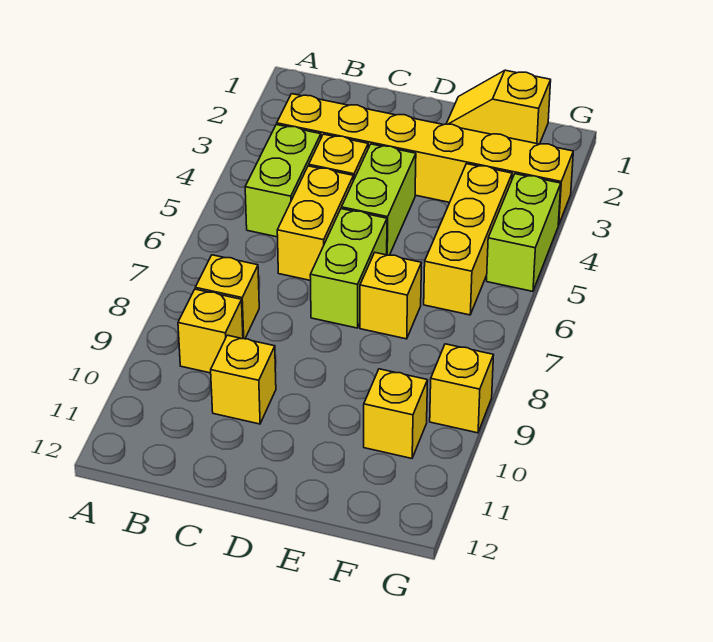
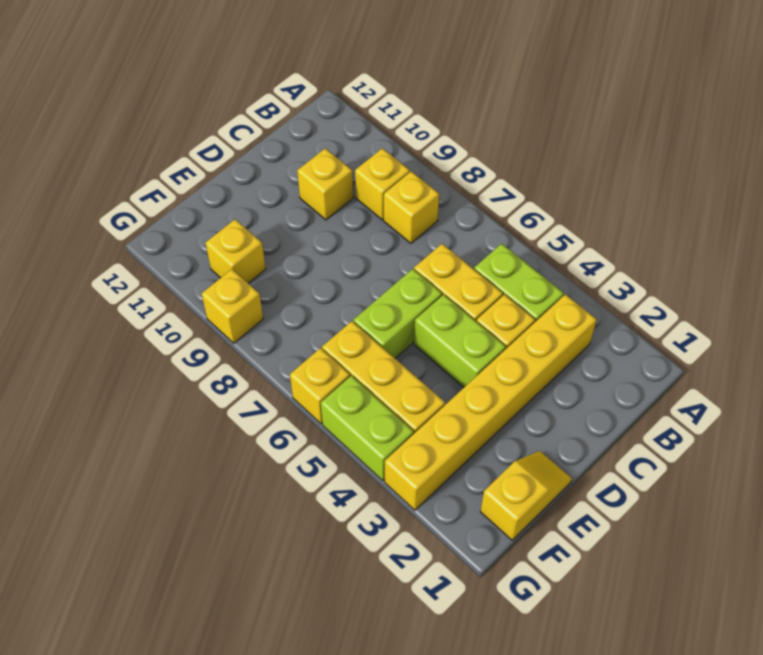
lime brick D6:D7 level 1 -> lime brick D6:E6 level 1
yellow brick E7 level 1 -> yellow brick G6 level 1

